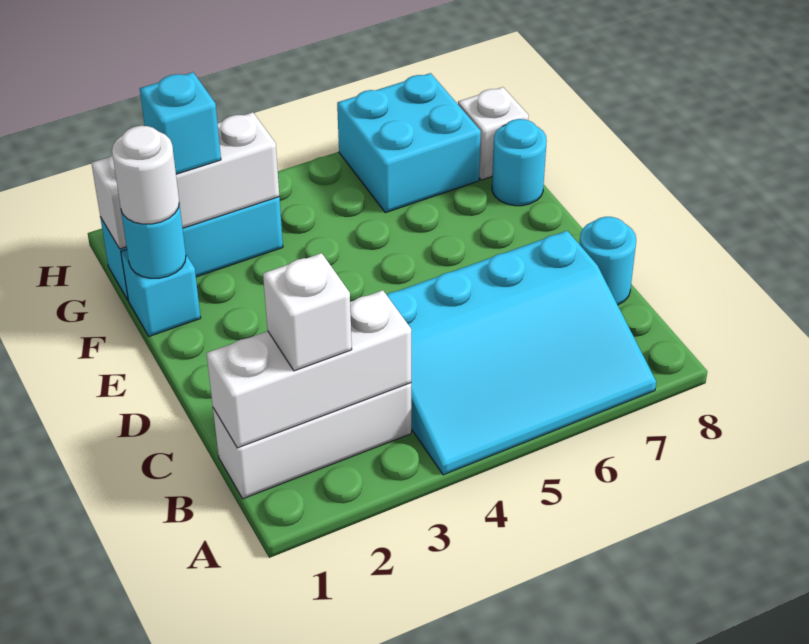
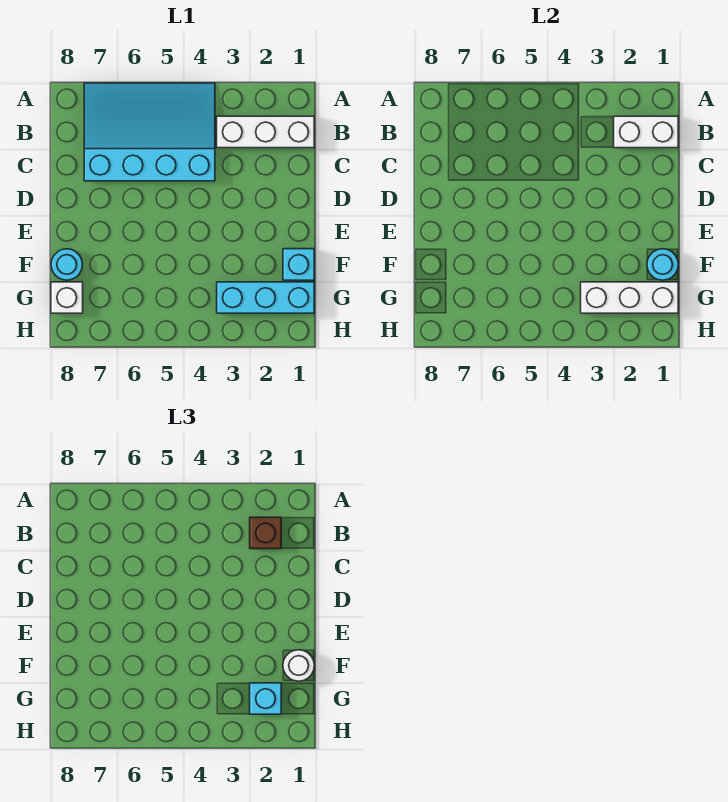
white brick B1:B3 level 2 -> white brick B1:B2 level 2
white brick B2 level 3 -> brown brick B2 level 3
cyan round brick C8 level 1 -> none
cyan brick G6:H7 level 1 -> none

